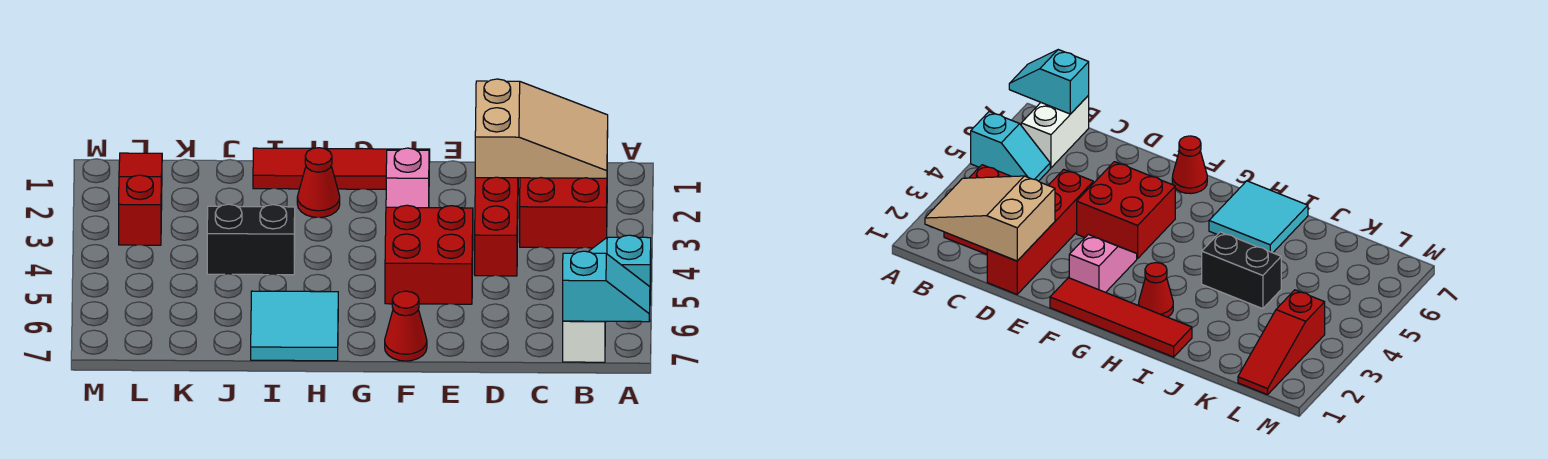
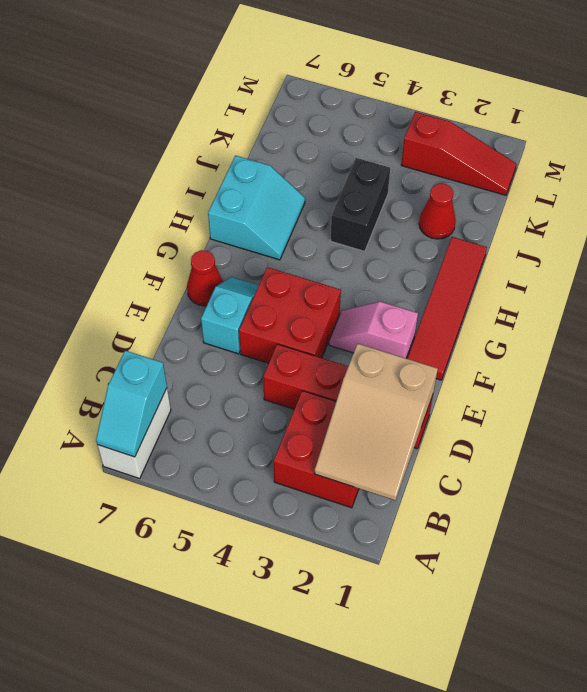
cyan slope A5:B5 level 1 top A -> cyan slope E6:F6 level 1 top E
white brick B6:B7 level 1 -> white brick A7:B7 level 1
red cone H2 level 1 -> red cone J2 level 1
cyan tile H6:I7 level 1 -> cyan slope H6:I7 level 1 top 7

